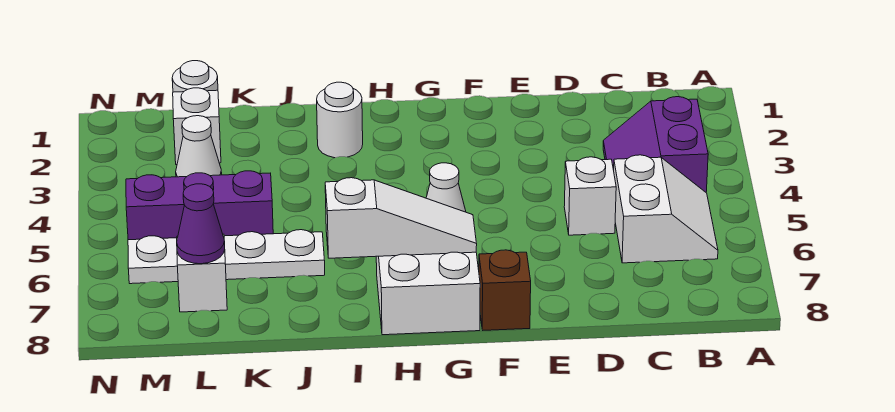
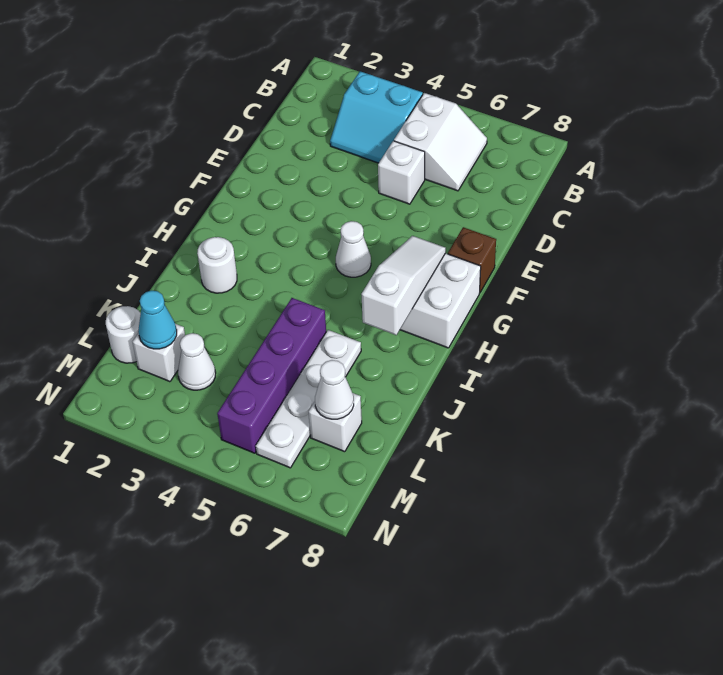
purple slope B3:C4 level 1 top B -> cyan slope B3:C4 level 1 top B
white slope B5:C6 level 1 top C -> white slope B5:C6 level 1 top 5
purple brick K5:M5 level 1 -> purple brick J5:M5 level 1
none -> cyan cone L2 level 2
purple cone L7 level 2 -> white cone L7 level 2

